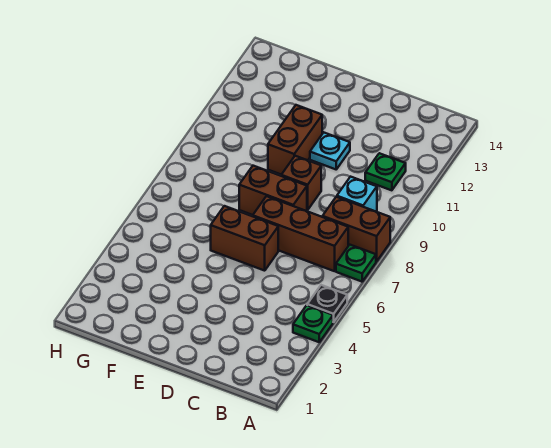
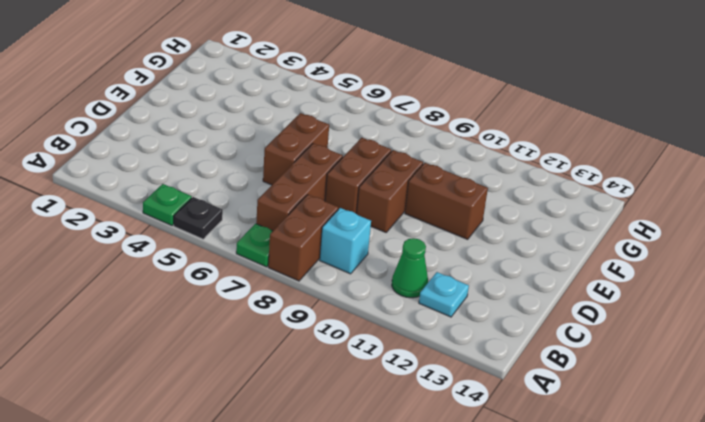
green plate B11 level 1 -> green cone B11 level 1
brown brick D9 level 1 -> brown brick D9:E9 level 1
cyan plate D11 level 1 -> cyan plate B12 level 1

